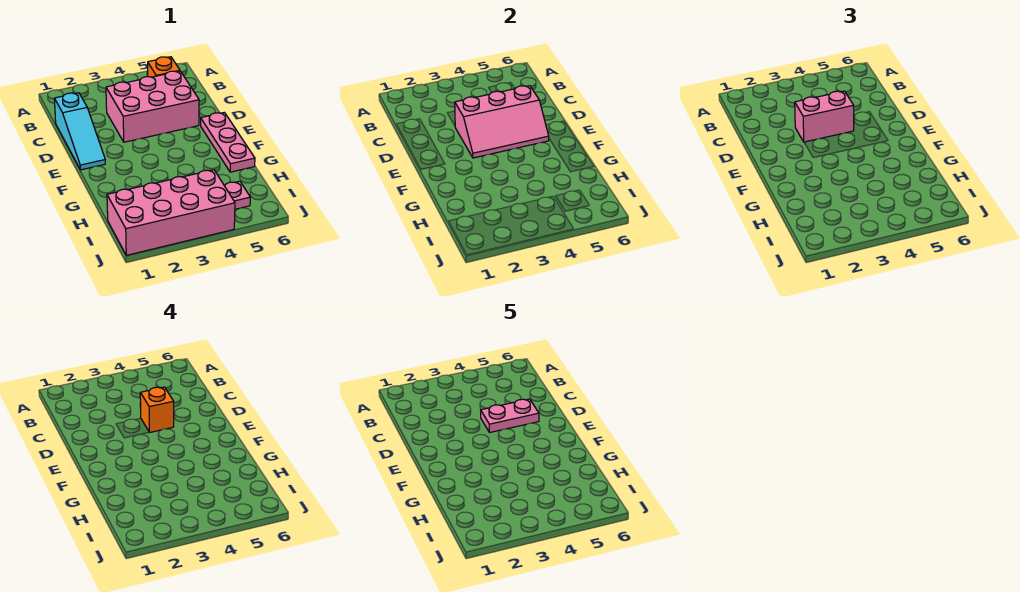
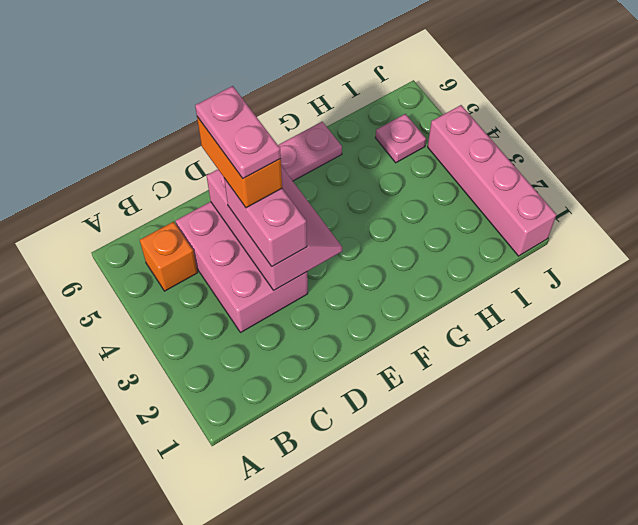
cyan slope C1:E1 level 1 top C -> none
orange brick D4 level 4 -> orange brick D4:D5 level 4
pink brick I1:J4 level 1 -> pink brick J1:J4 level 1

